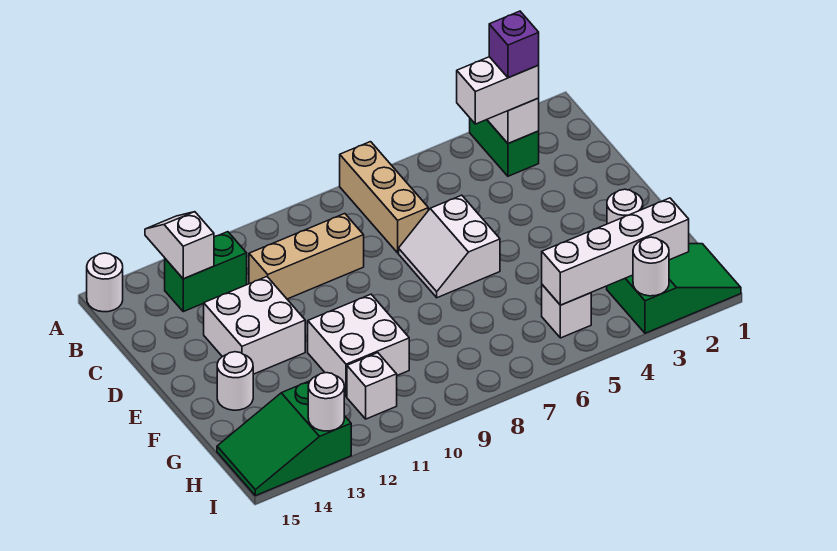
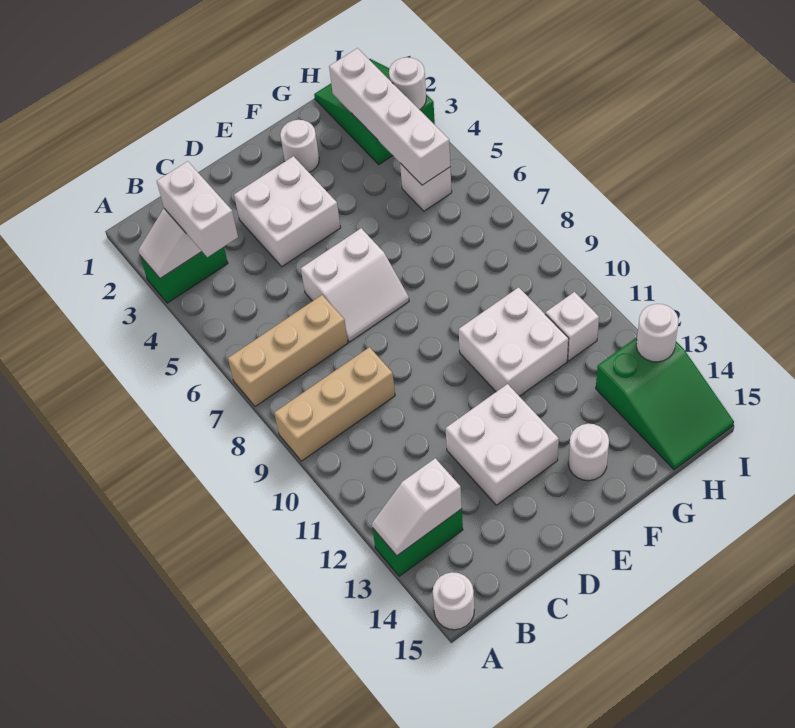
purple brick B3 level 4 -> none
green brick B12:B13 level 1 -> green brick A13:B13 level 1
tan brick C9:C11 level 1 -> tan brick A9:C9 level 1
none -> white brick D3:E4 level 1

